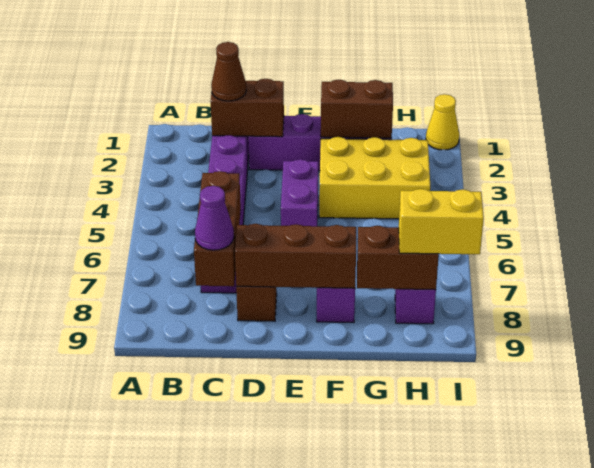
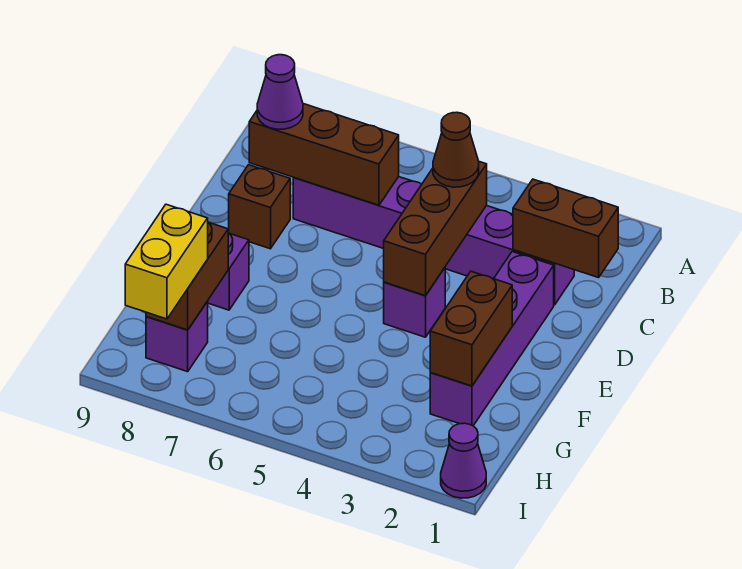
brown brick C2:D2 level 2 -> brown brick C1:C2 level 2
brown cone C2 level 3 -> brown cone C4 level 3
brown brick D8:F8 level 2 -> brown brick C4:E4 level 2
purple brick E4:E5 level 1 -> purple brick E4 level 1
yellow brick F3:H4 level 1 -> none
yellow cone I1 level 1 -> purple cone I1 level 1

